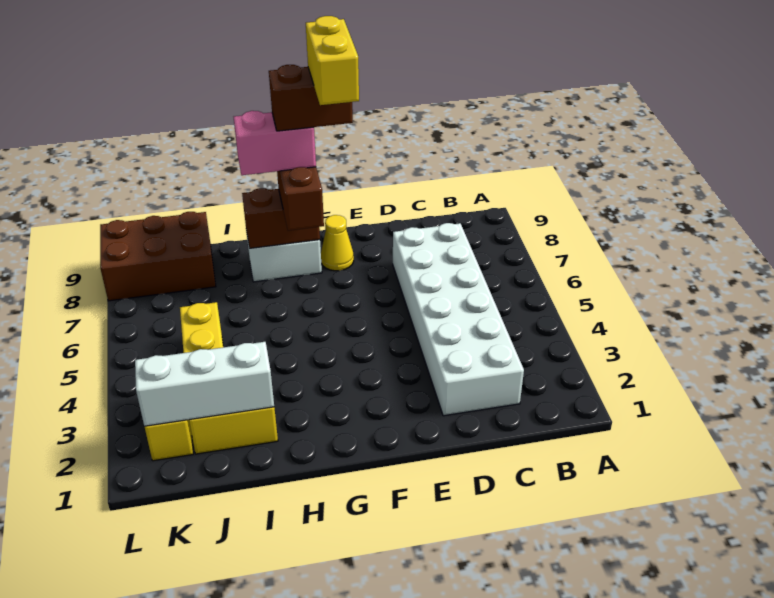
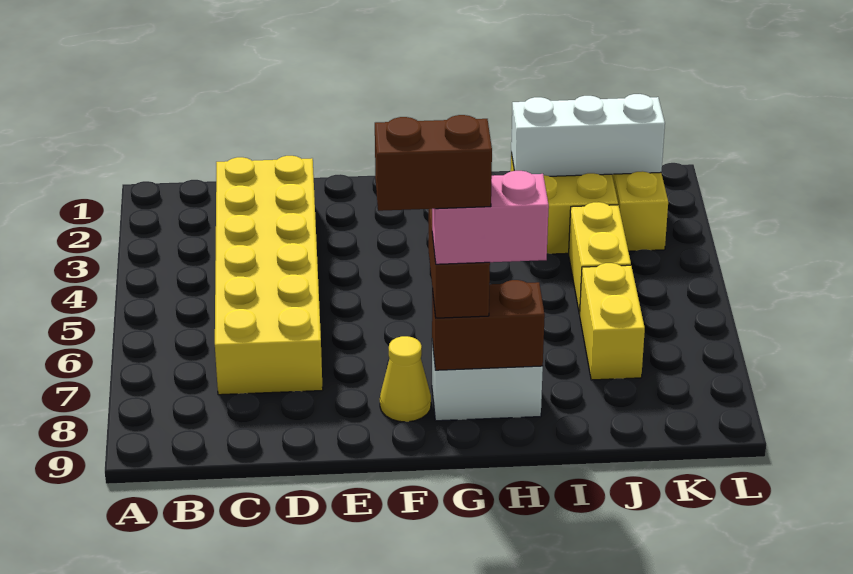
white brick C2:D7 level 1 -> yellow brick C2:D7 level 1
yellow brick F7:F8 level 6 -> yellow brick J6:J7 level 1
brown brick J8:L9 level 1 -> none

